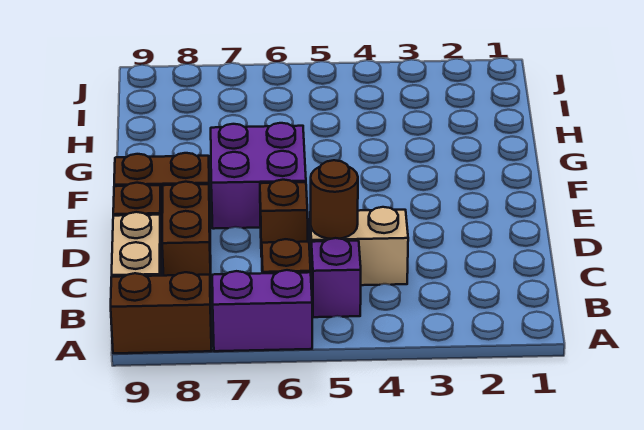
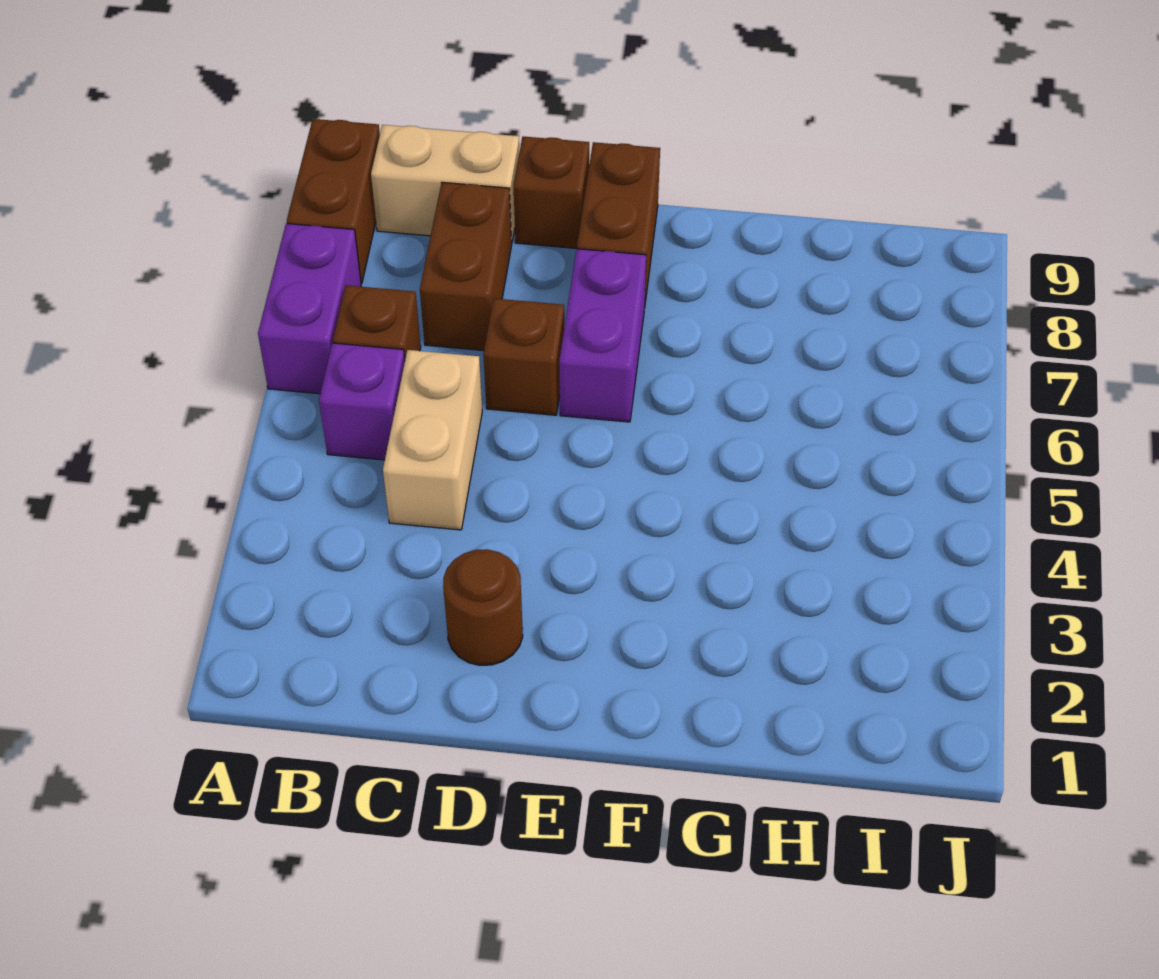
brown round brick C5 level 2 -> brown round brick D2 level 1
brown brick C8:D8 level 1 -> brown brick C7:C8 level 1
purple brick E6:F7 level 1 -> purple brick E6:E7 level 1

